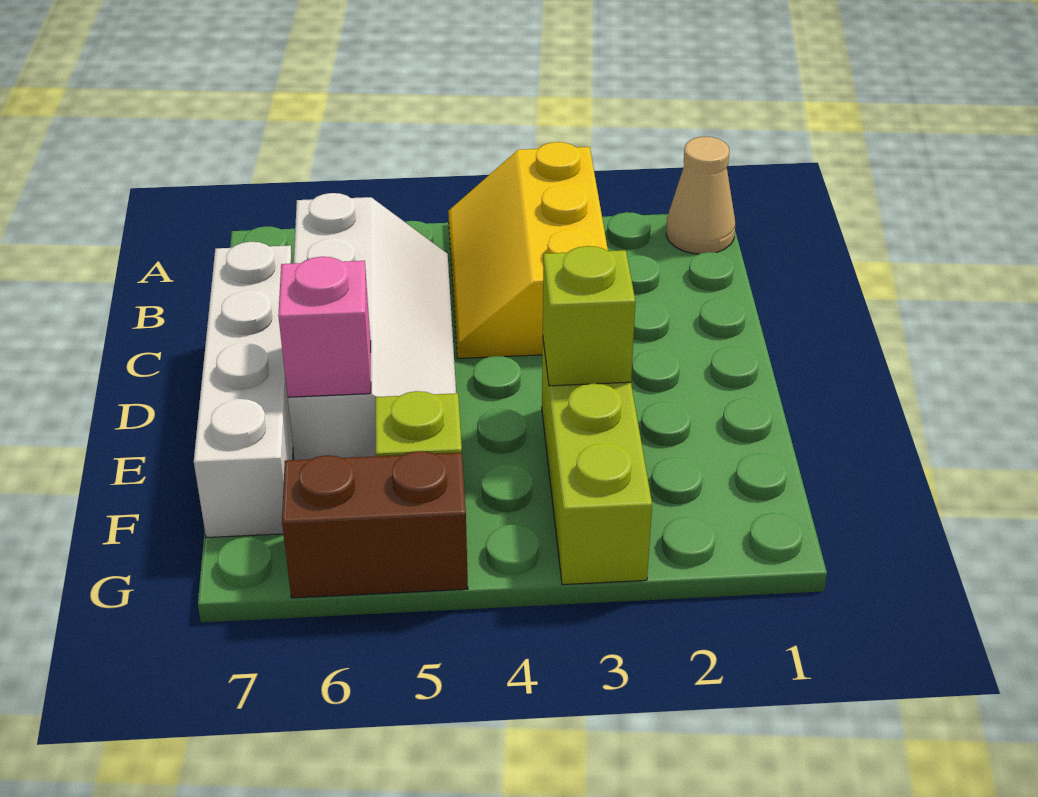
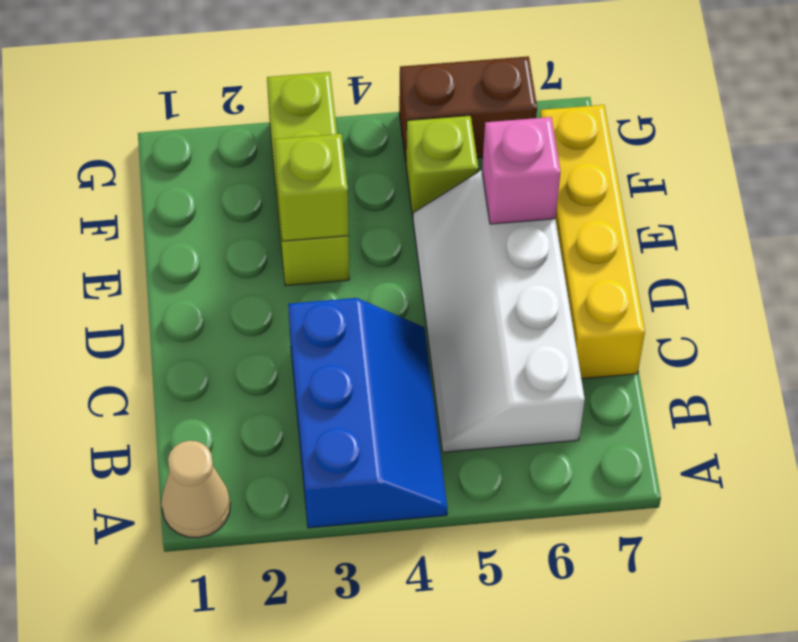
yellow slope A3:C4 level 1 top 3 -> blue slope A3:C4 level 1 top 3
white brick C7:F7 level 1 -> yellow brick C7:F7 level 1

